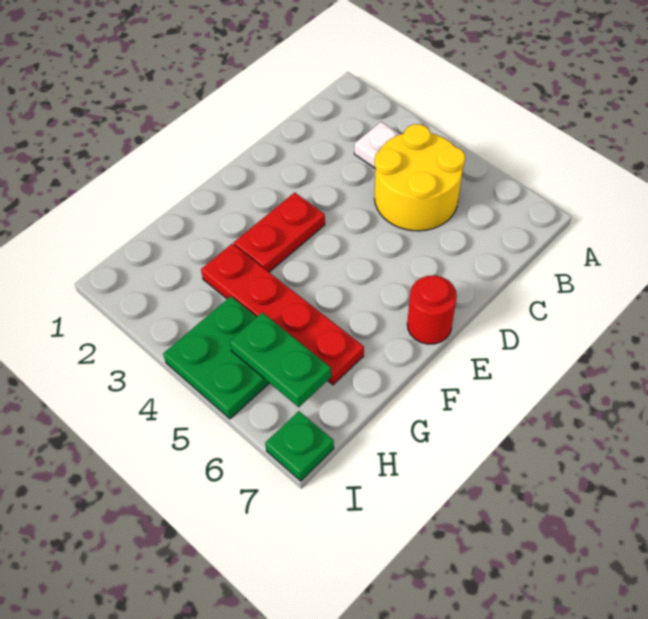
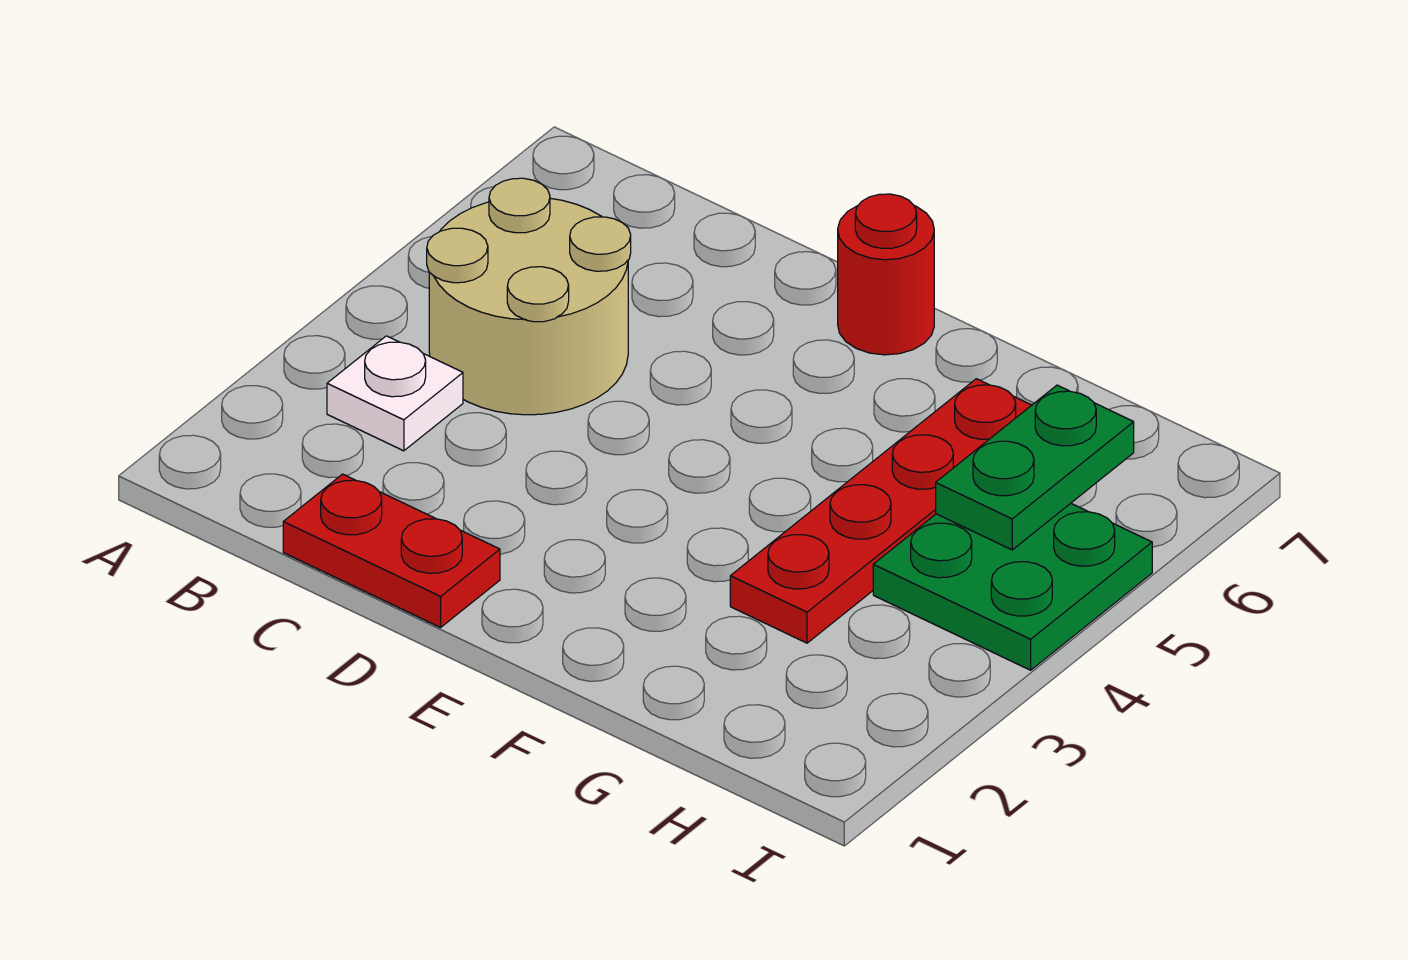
yellow round brick B4:C5 level 1 -> tan round brick B4:C5 level 1
red plate E3:F3 level 1 -> red plate C1:D1 level 1
green plate I7 level 1 -> none

